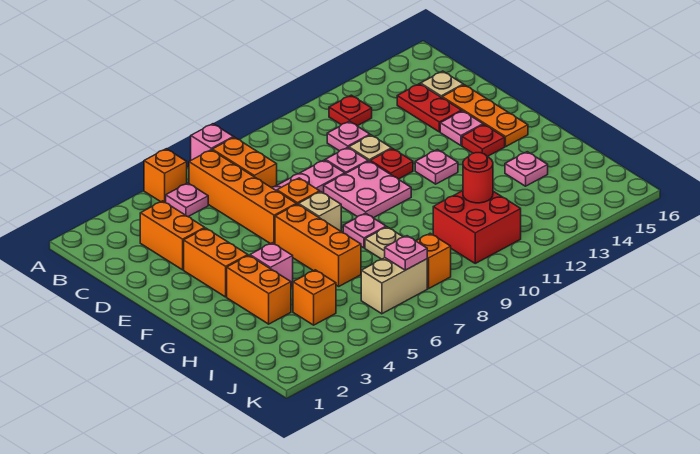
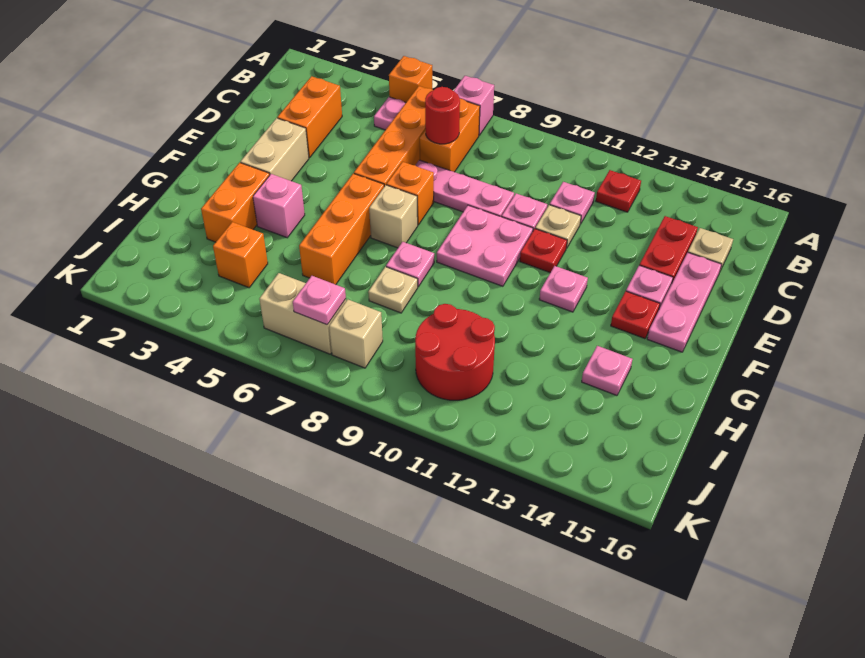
orange plate D15:F15 level 1 -> pink plate D15:F15 level 1
orange brick E3:F3 level 1 -> tan brick E3:F3 level 1
red brick I10:J11 level 1 -> red round brick I10:J11 level 1
red round brick I11 level 2 -> red round brick C7 level 2
orange brick J8 level 1 -> tan brick J8 level 1

